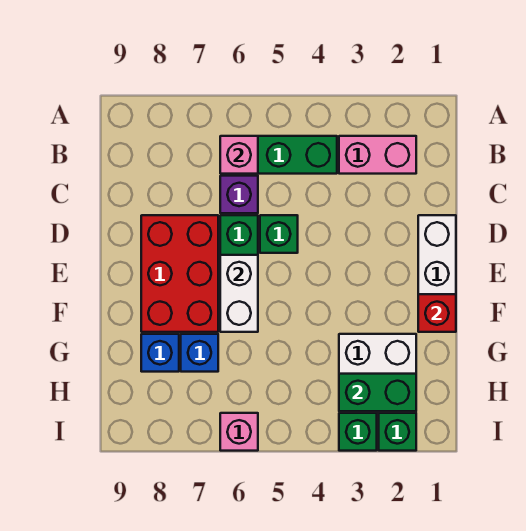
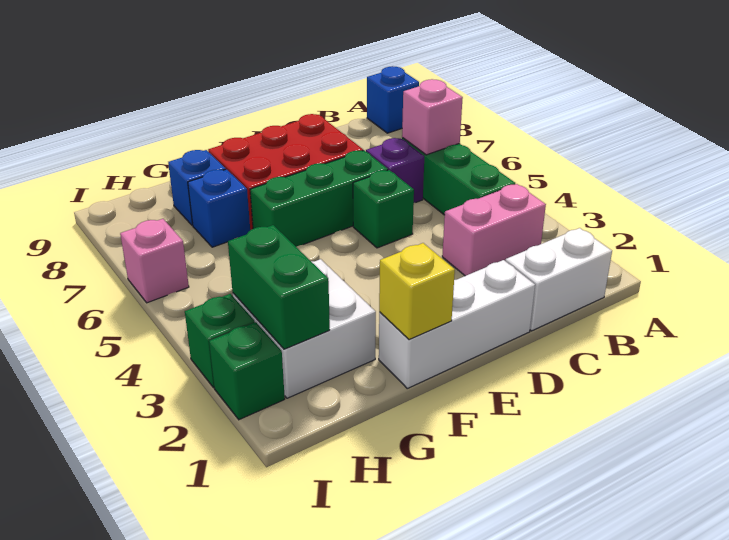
none -> blue brick A9 level 1
pink brick B2:B3 level 1 -> pink brick B3:C3 level 1
white brick E6:F6 level 2 -> white brick B1:C1 level 1
red brick F1 level 2 -> yellow brick F1 level 2

